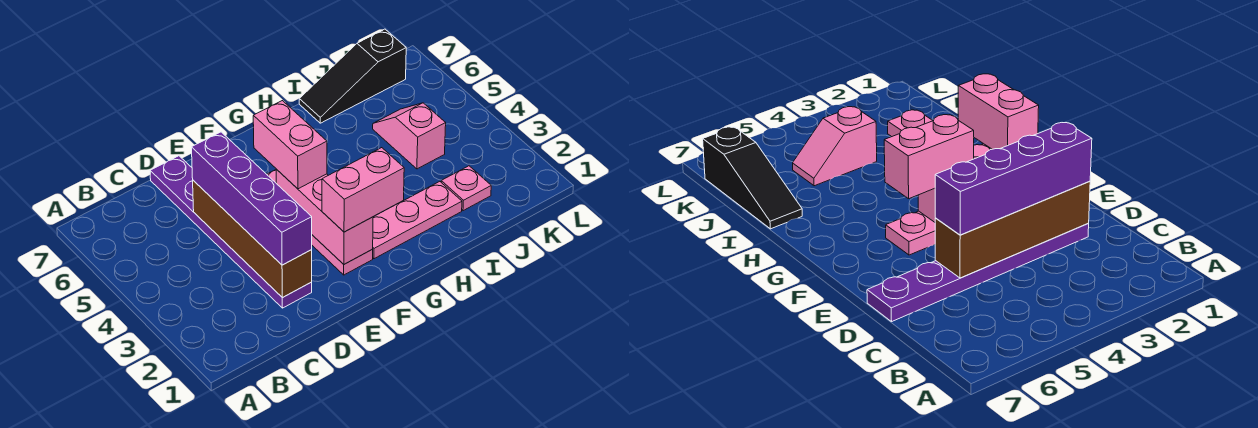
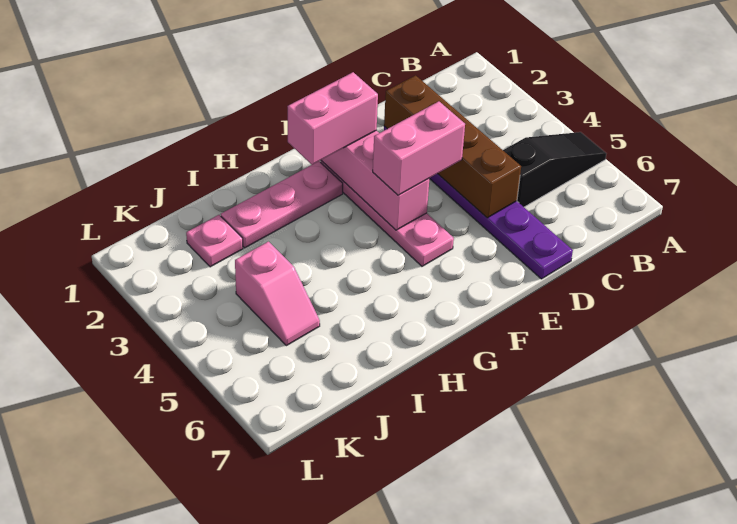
purple brick D2:D5 level 3 -> none
pink brick F4:F5 level 3 -> pink brick E4:F4 level 3
black slope I7:K7 level 1 top K -> black slope A5:C5 level 1 top C

